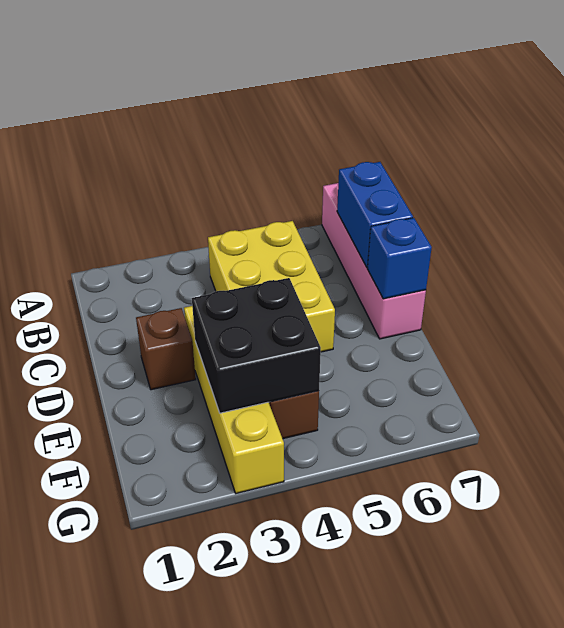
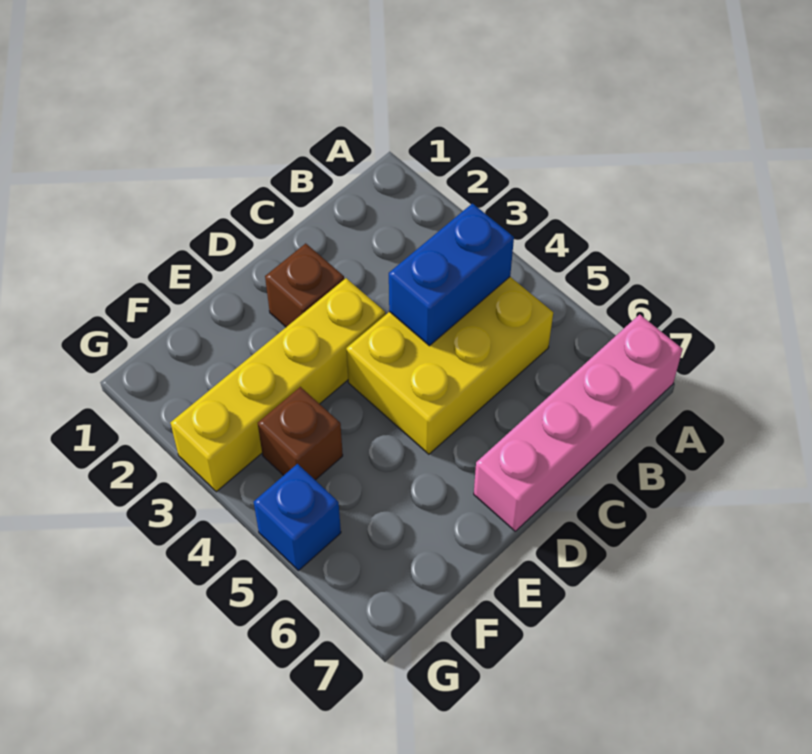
blue brick B7:C7 level 2 -> blue brick B4:C4 level 2
blue brick D7 level 2 -> blue brick G5 level 1
black brick E3:F4 level 2 -> none

